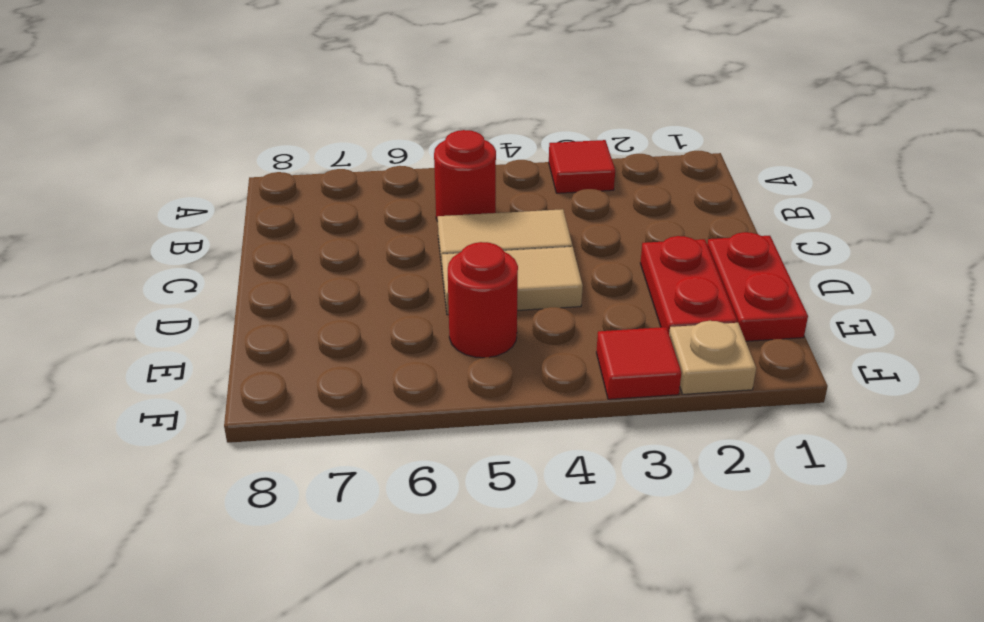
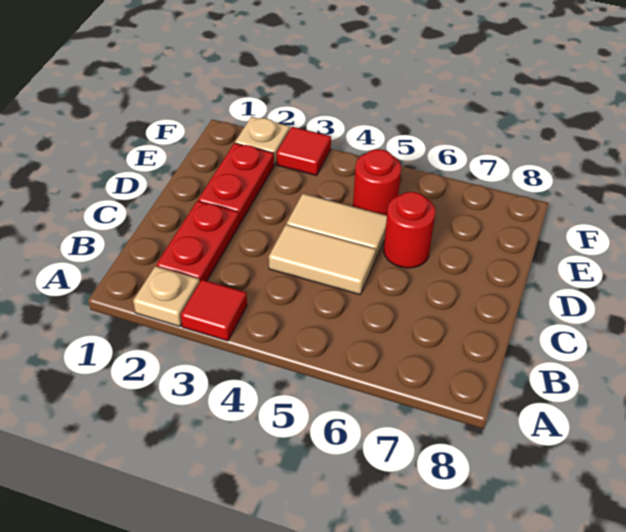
none -> tan plate A2 level 1
red round brick B5 level 1 -> red round brick D6 level 1
red plate D1:E1 level 1 -> red plate B2:C2 level 1

